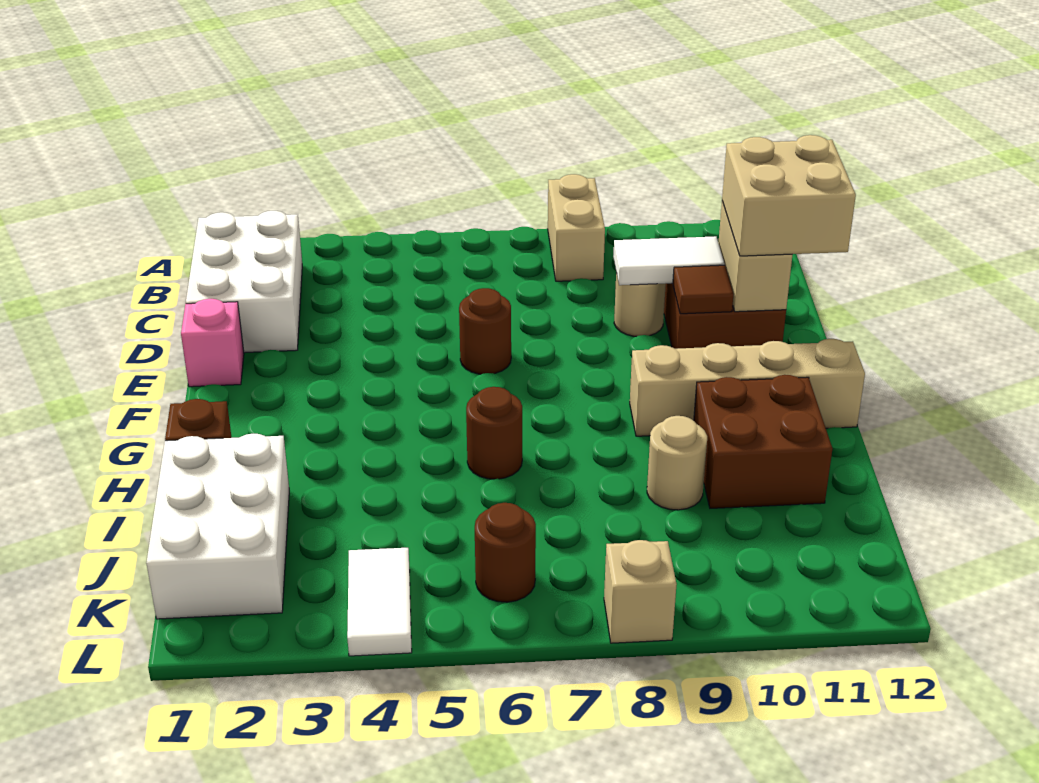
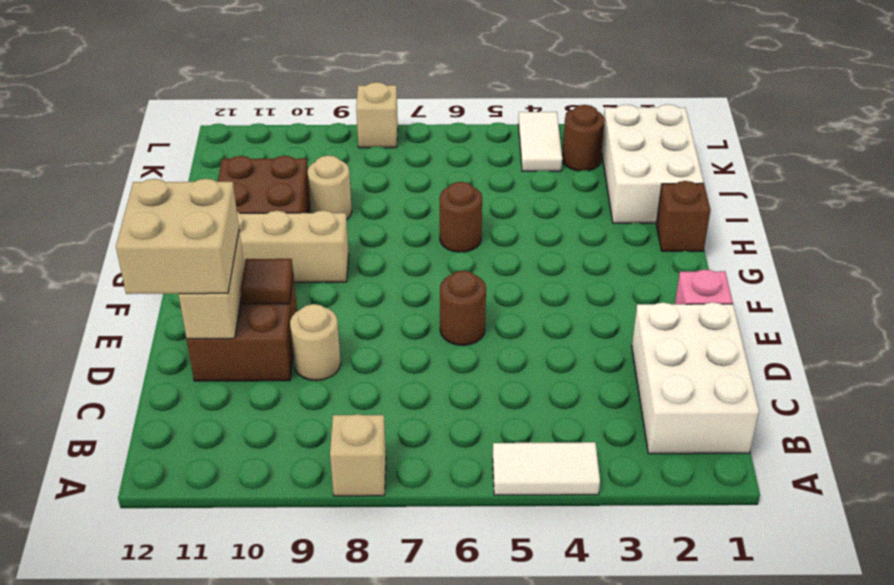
tan brick A8:B8 level 1 -> tan brick A8 level 1
white tile D9:D10 level 2 -> white tile A4:A5 level 1
brown round brick K6 level 1 -> brown round brick K3 level 1

